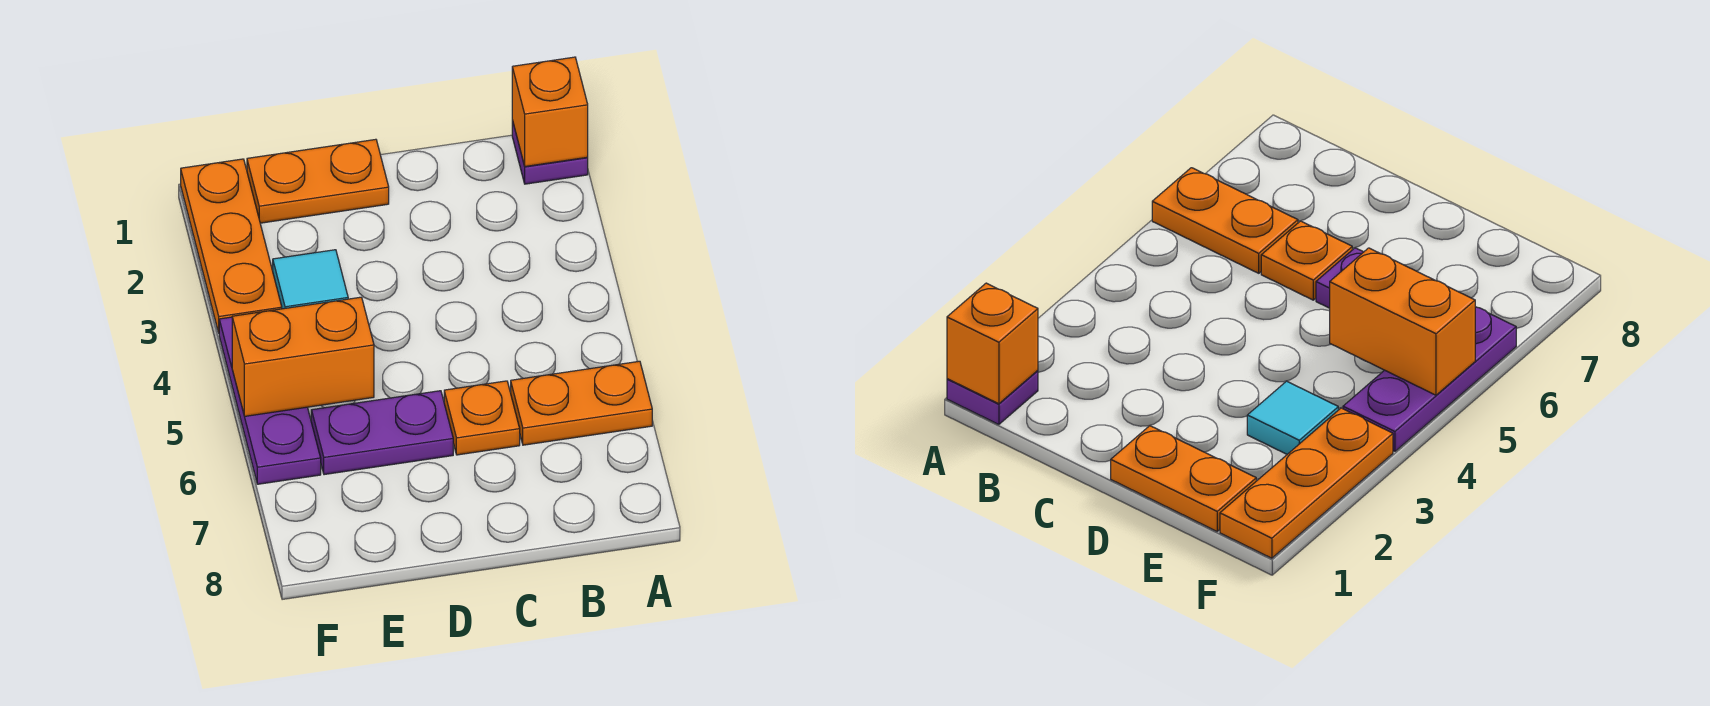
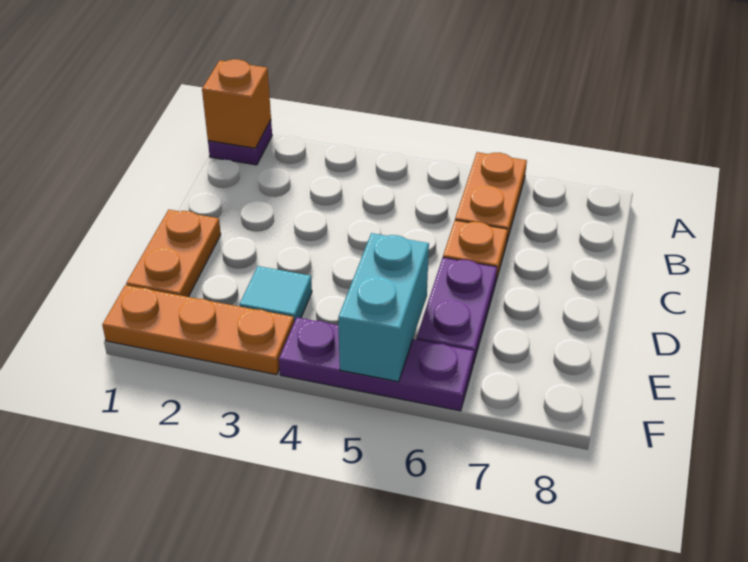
orange brick E5:F5 level 2 -> cyan brick E5:F5 level 2

